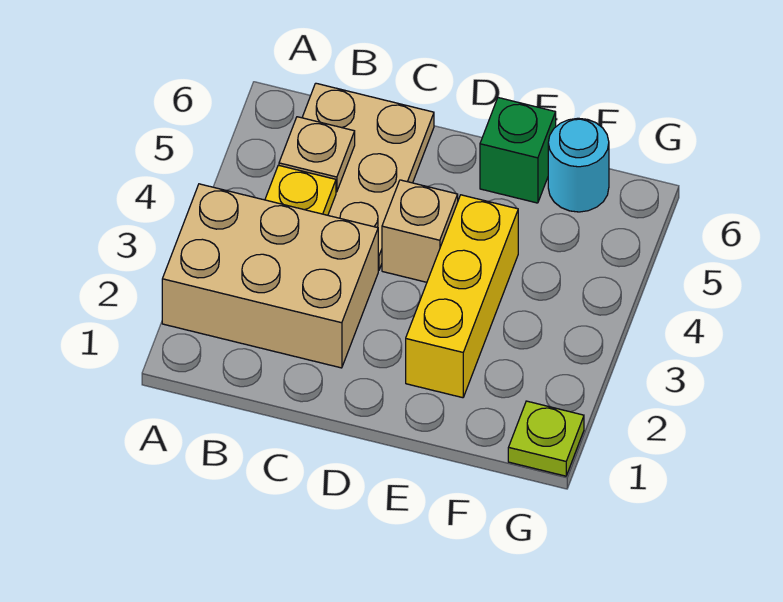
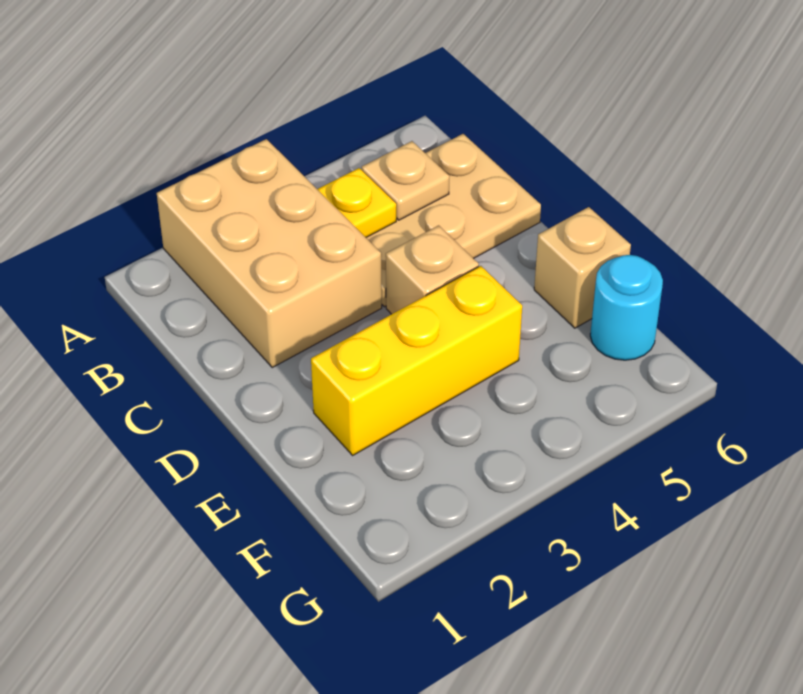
green brick E6 level 1 -> tan brick E6 level 1
lime plate G1 level 1 -> none

